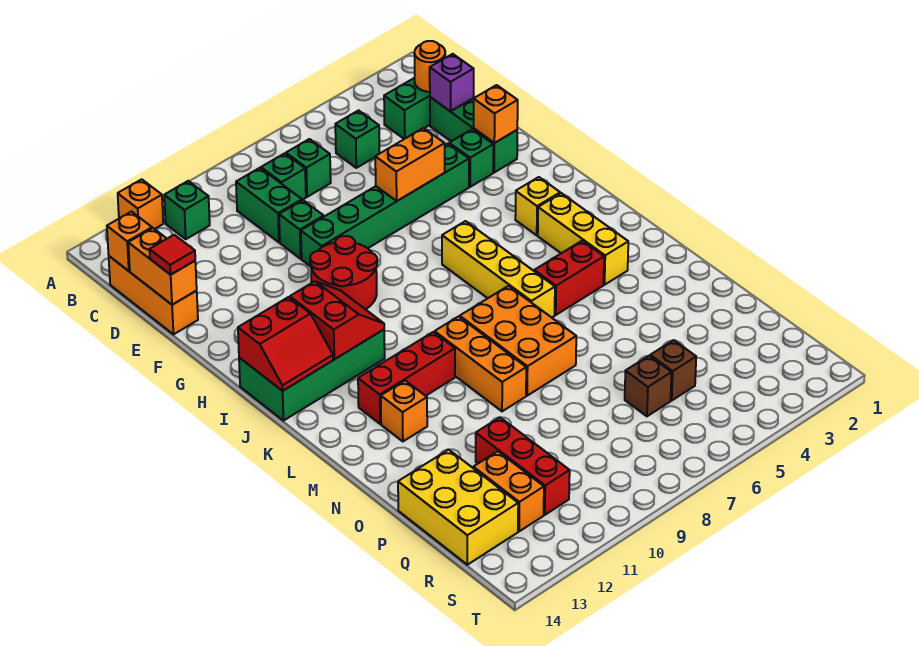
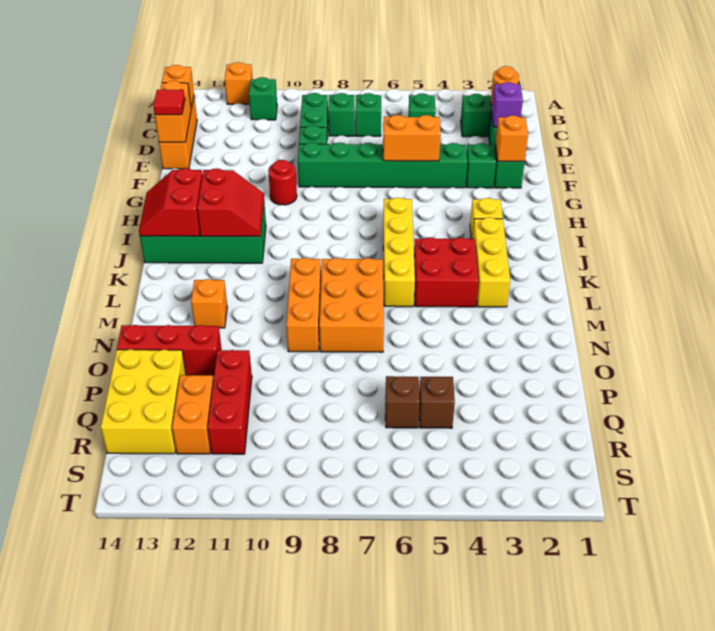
red round brick G9:H10 level 1 -> red round brick G10 level 1
red slope I13:J14 level 2 top I -> red slope I13:J14 level 2 top 13
red brick L4:L5 level 1 -> red brick K4:L5 level 1
red brick L10:L12 level 1 -> red brick O12:O14 level 1

